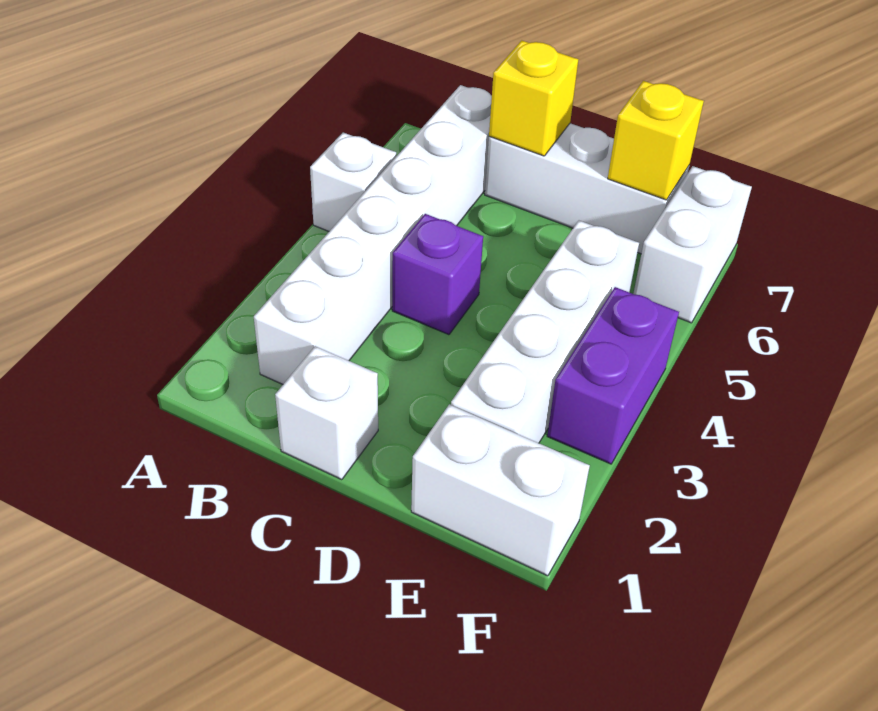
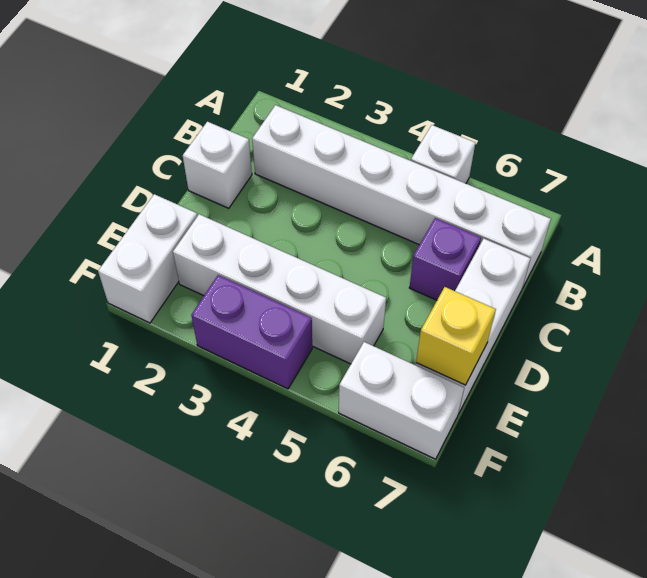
purple brick C4 level 1 -> purple brick C6 level 1
yellow brick C7 level 2 -> none

